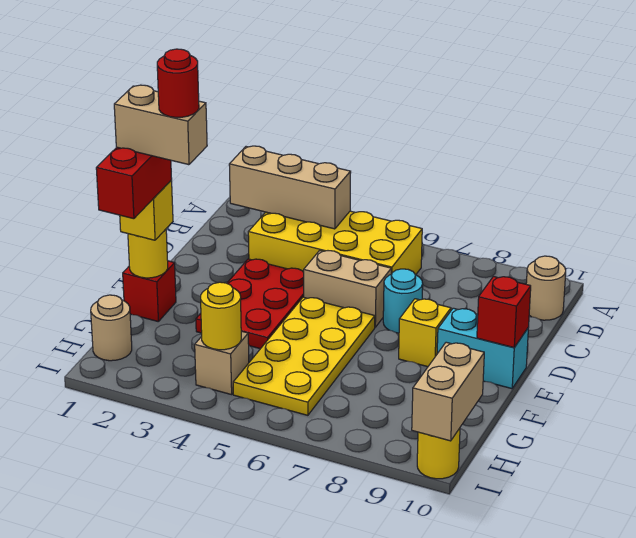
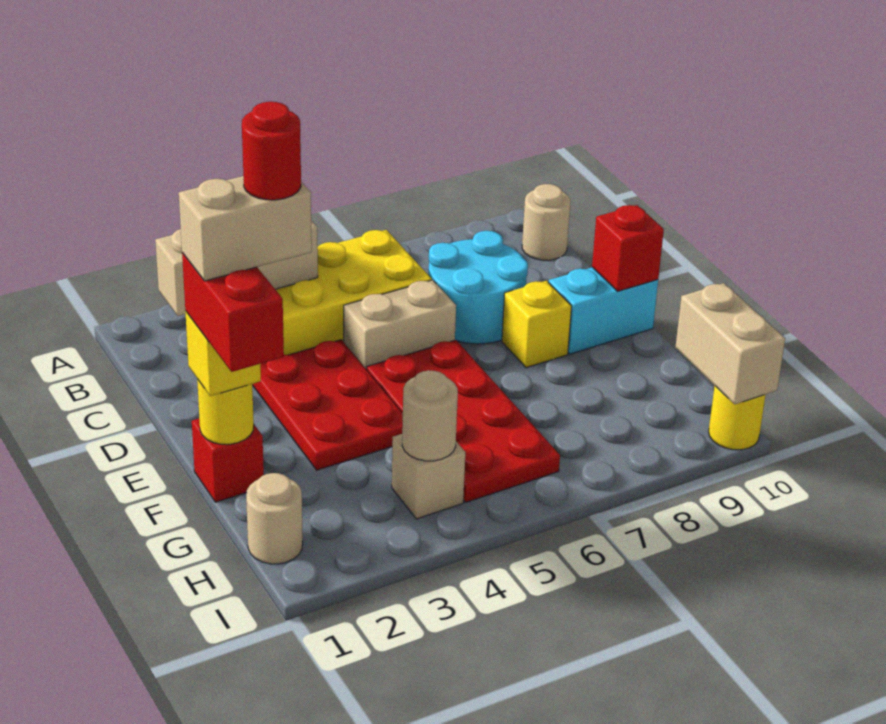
cyan round brick D7 level 1 -> cyan round brick C7:D8 level 1
yellow plate E5:H6 level 1 -> red plate E5:H6 level 1
yellow round brick H4 level 2 -> tan round brick H4 level 2

